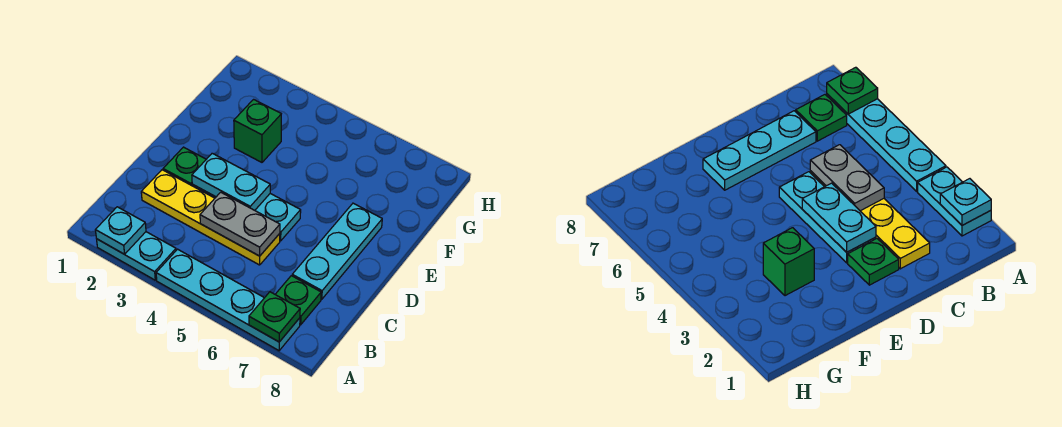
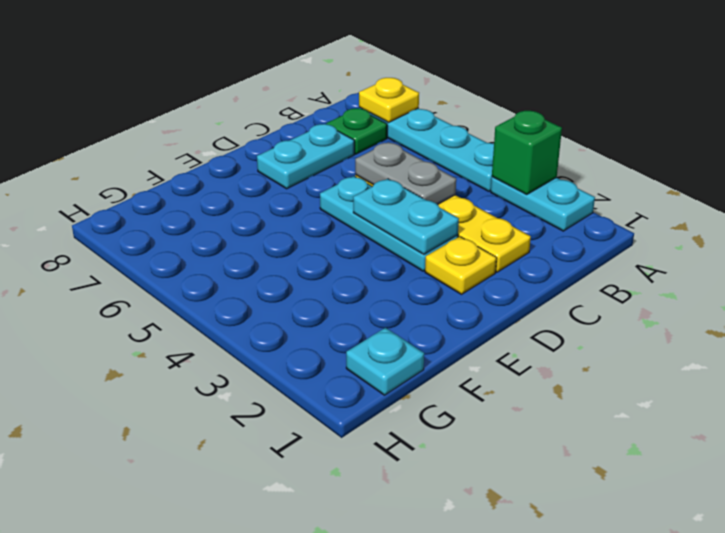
cyan plate A2 level 2 -> cyan plate G1 level 1
green plate A7 level 2 -> yellow plate A7 level 2
cyan plate C7:E7 level 1 -> cyan plate C7:D7 level 1
green plate D2 level 1 -> yellow plate D2 level 1
green brick F3 level 1 -> green brick A3 level 2

